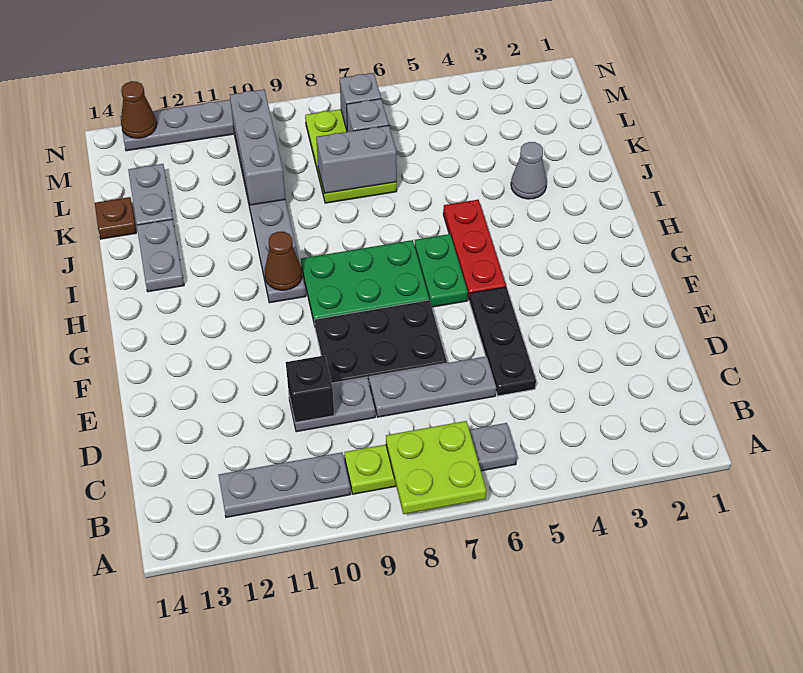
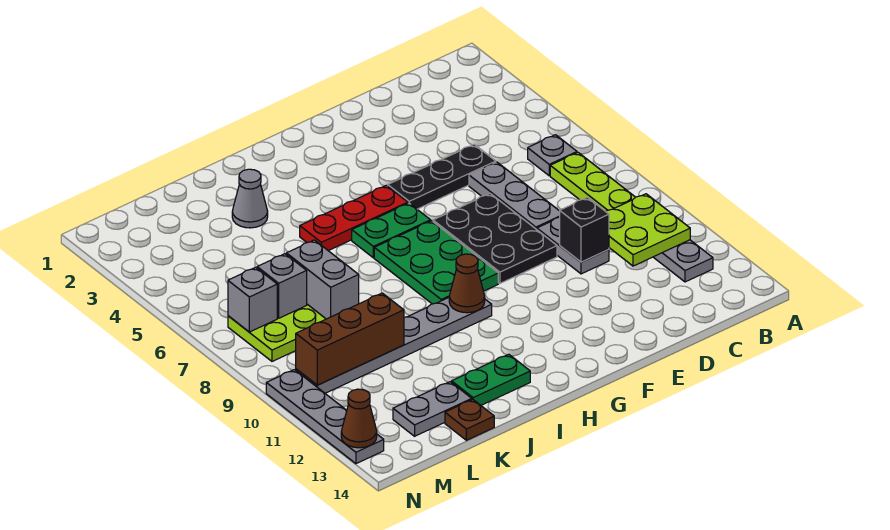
lime plate A7:B8 level 2 -> lime plate B10:C11 level 2
grey plate I13:J13 level 1 -> green plate I13:J13 level 1
grey brick K10:M10 level 2 -> brown brick K10:M10 level 2

